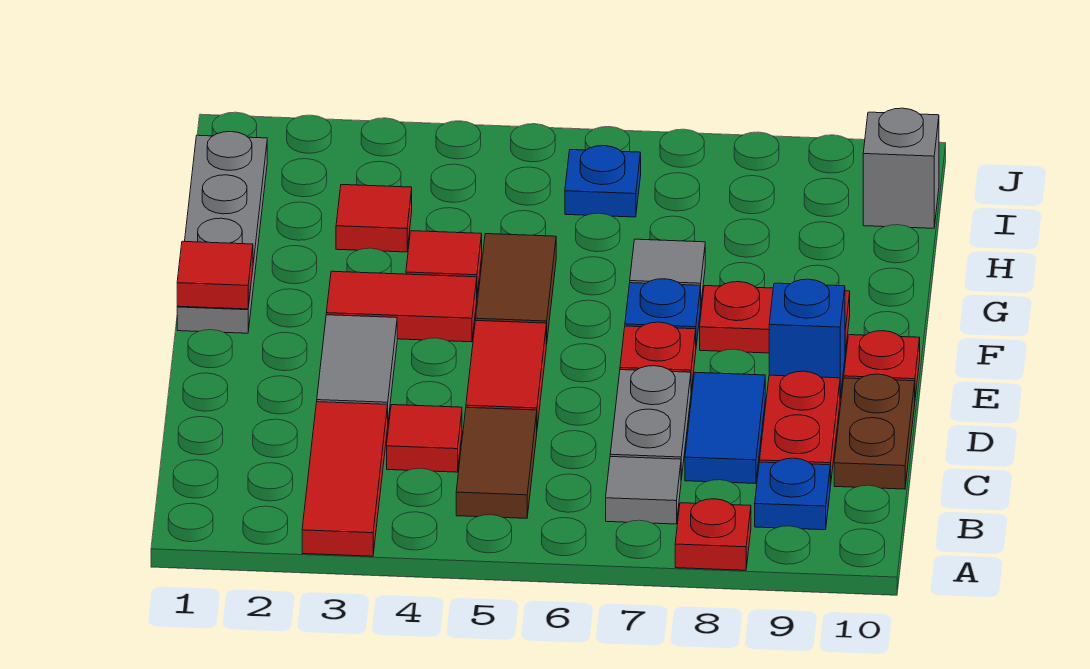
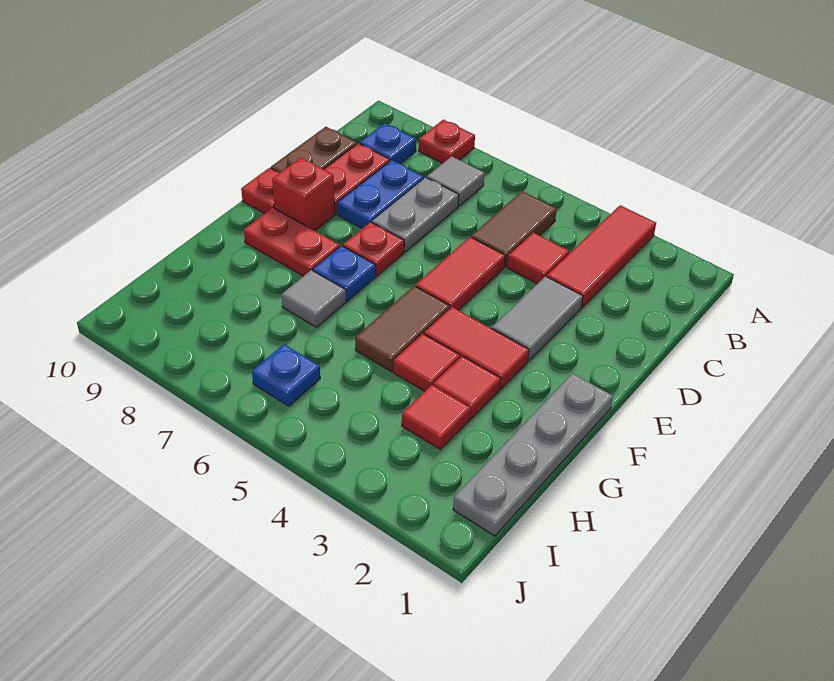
blue tile C8:D8 level 1 -> blue plate C8:D8 level 1
blue brick E9 level 1 -> red brick E9 level 1
red tile F1 level 2 -> red tile G3 level 1
grey brick I10 level 1 -> none

